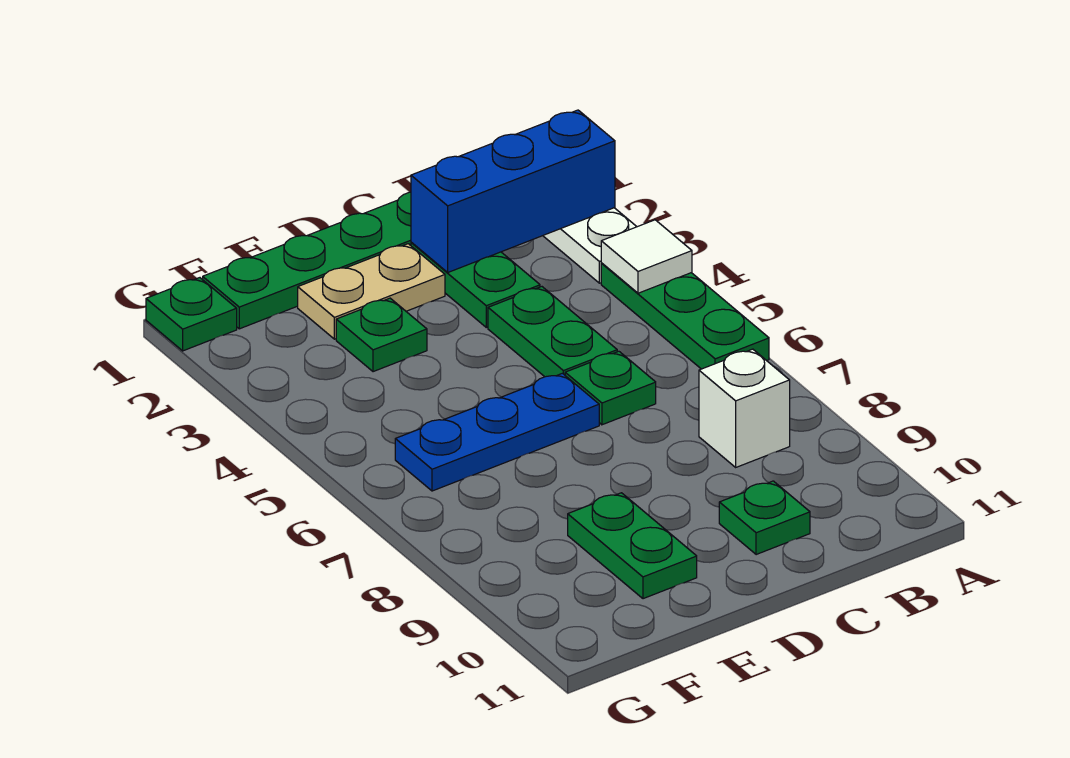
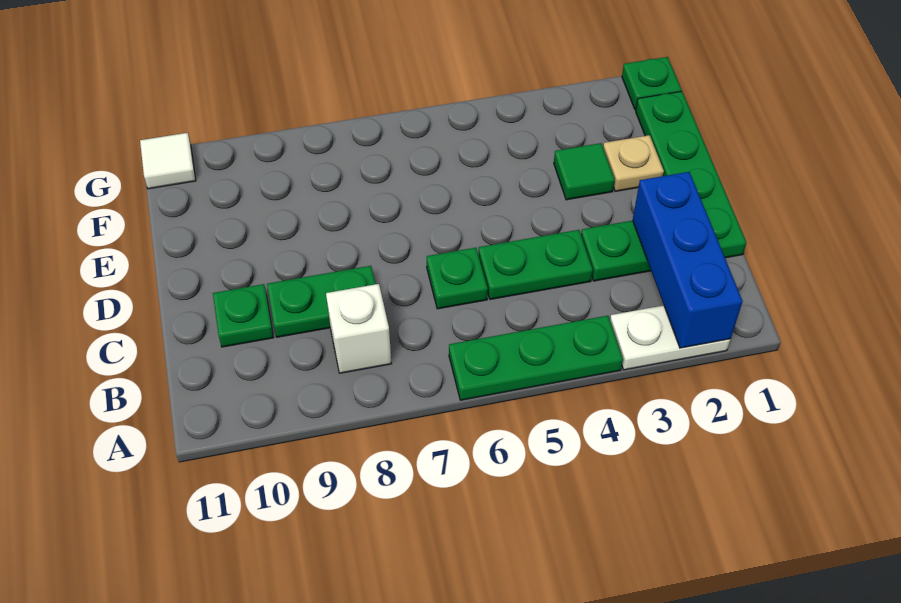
white tile A4 level 2 -> white tile G11 level 1
tan plate D2:E2 level 1 -> tan plate E2 level 1
blue plate D6:F6 level 1 -> none
green plate E3 level 1 -> green tile E3 level 1
green plate E9:E10 level 1 -> green plate C8:C9 level 1

